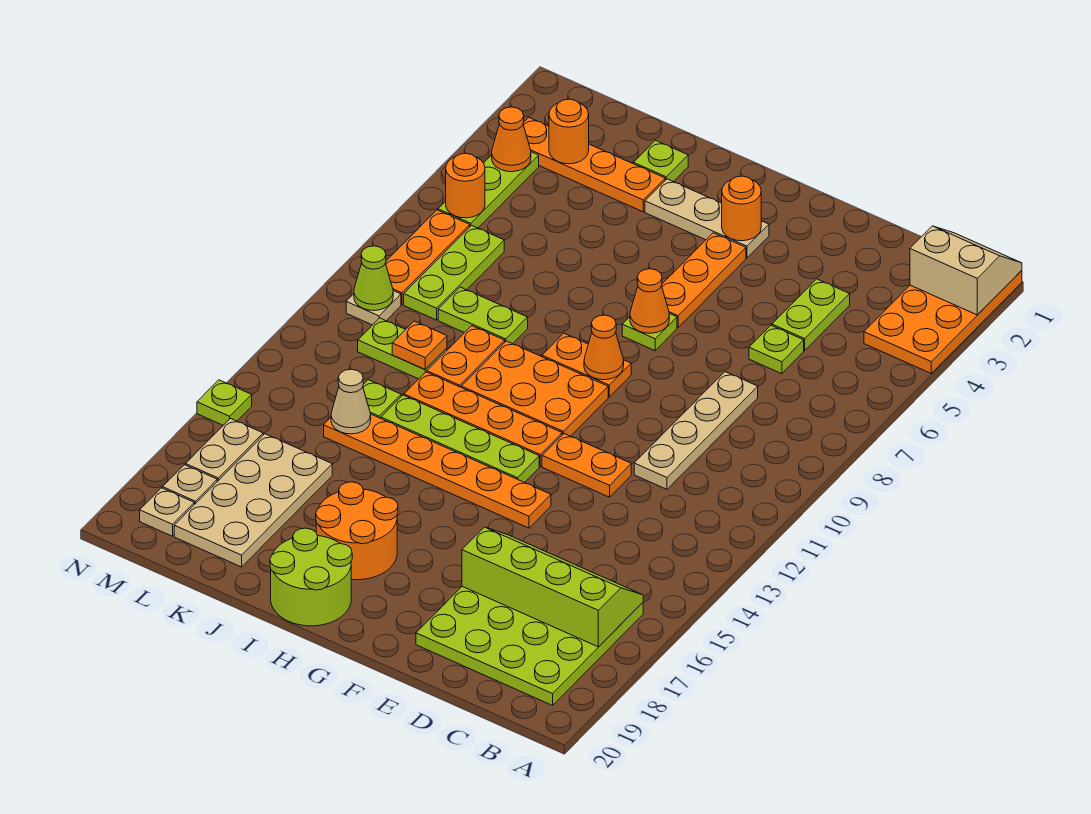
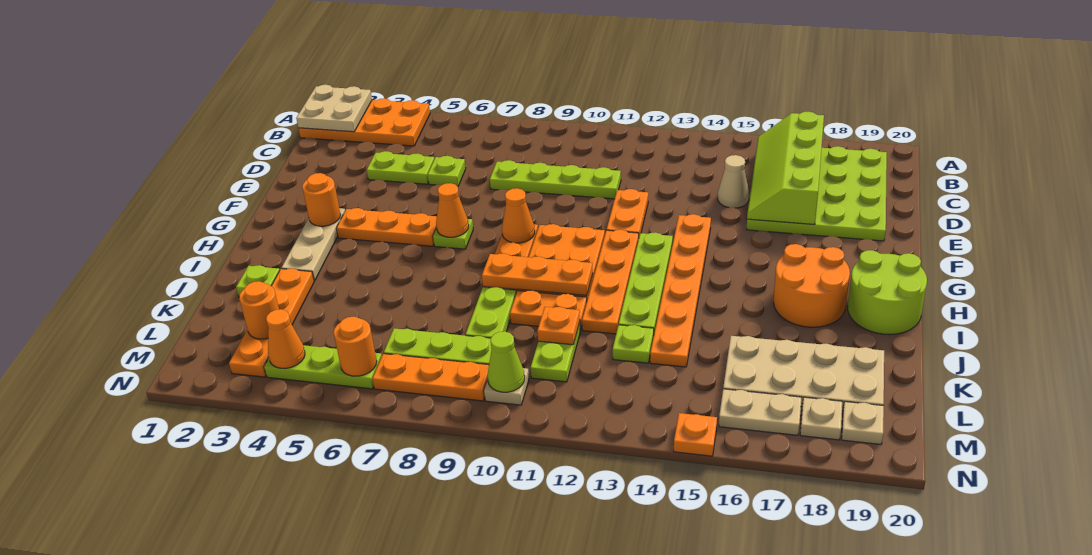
tan slope A1:B2 level 2 top 2 -> tan plate A1:B2 level 2
tan plate D8:D11 level 1 -> lime plate D8:D11 level 1
none -> orange plate I9:I11 level 2
tan cone K14 level 2 -> tan cone D15 level 1
lime plate N15 level 1 -> orange plate N15 level 1

